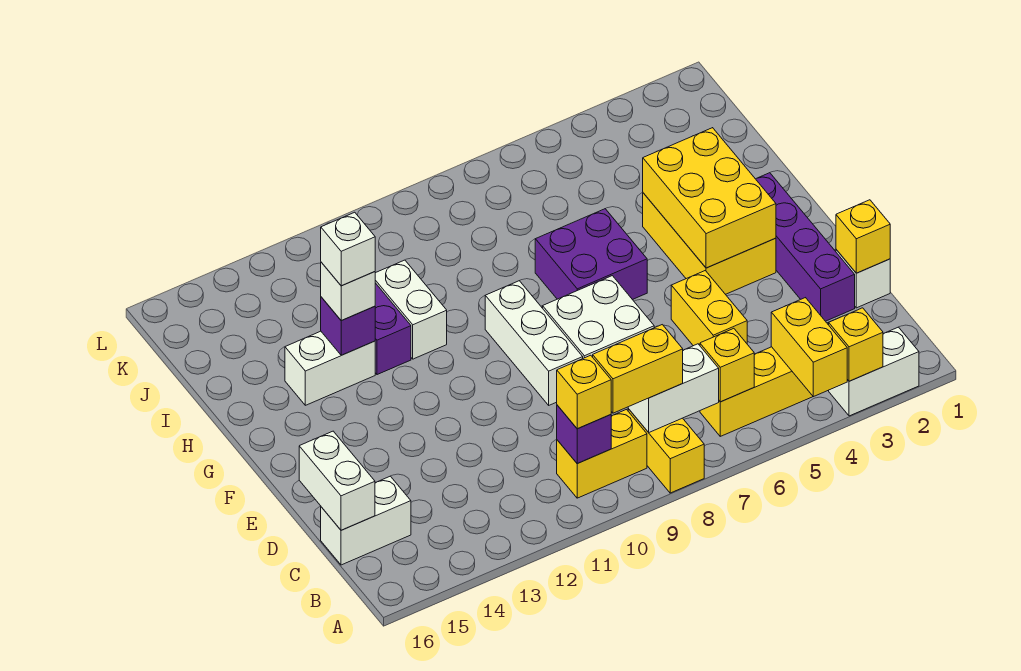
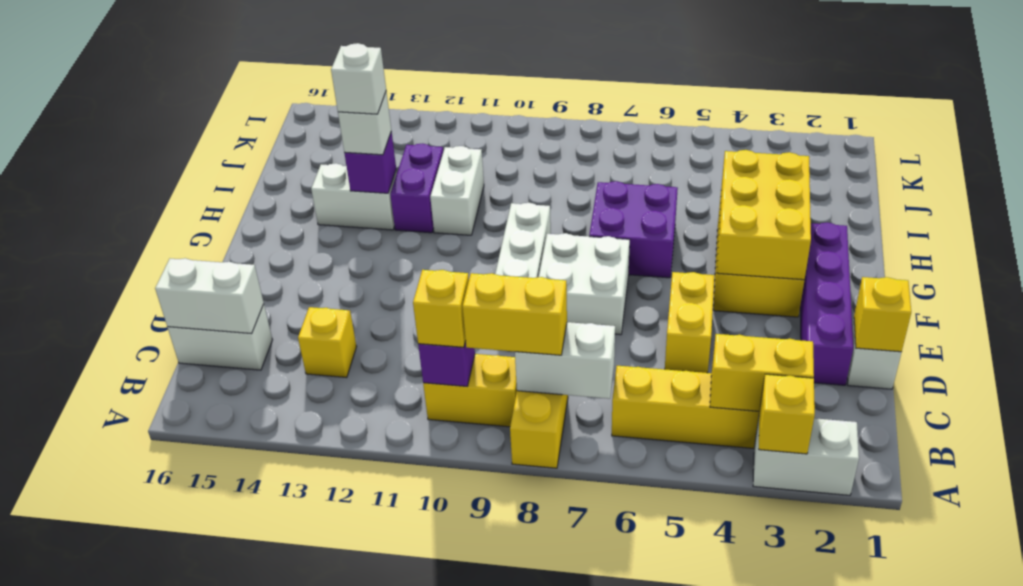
yellow brick A4:B4 level 2 -> yellow brick B3:B4 level 2
yellow brick B6 level 2 -> yellow brick C13 level 1
white brick C16:D16 level 2 -> white brick C15:C16 level 2

